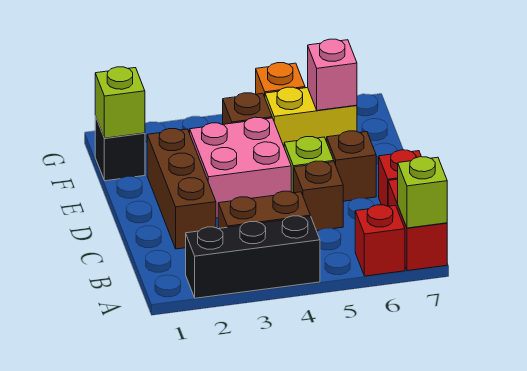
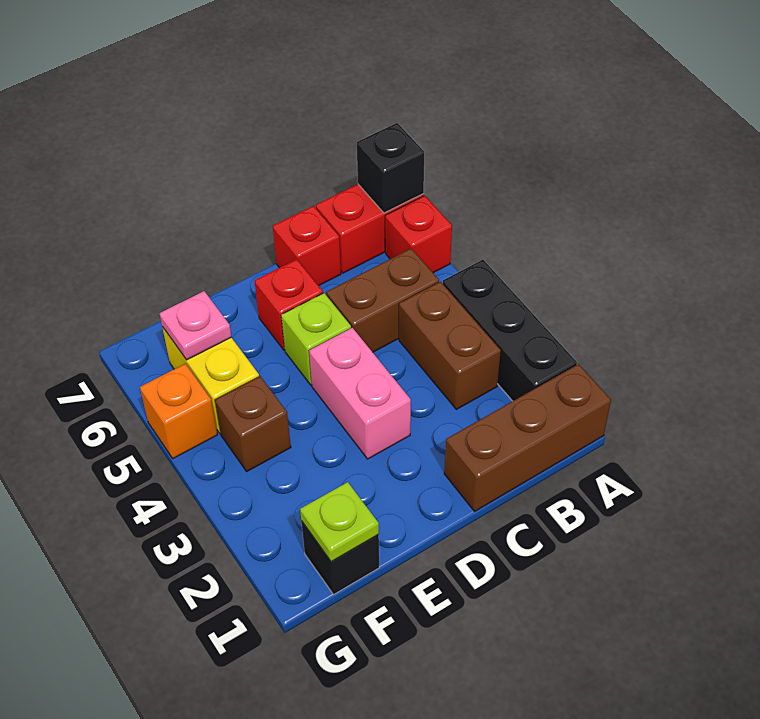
lime brick A7 level 2 -> black brick A7 level 2
brown brick C2:E2 level 1 -> brown brick A1:C1 level 1
brown brick C5 level 1 -> brown brick B5:C5 level 1
pink brick D3:E4 level 1 -> pink brick D3:D4 level 1
brown brick D6 level 1 -> red brick D6 level 1
lime brick F1 level 2 -> lime plate F1 level 2
pink brick F6 level 2 -> pink plate F6 level 2

